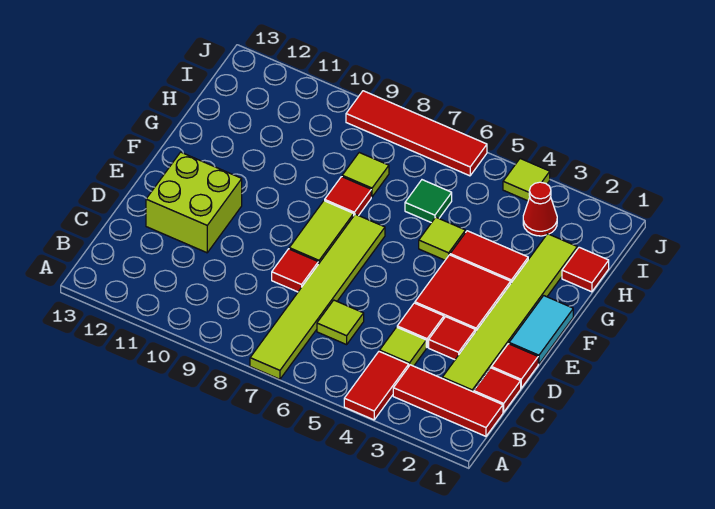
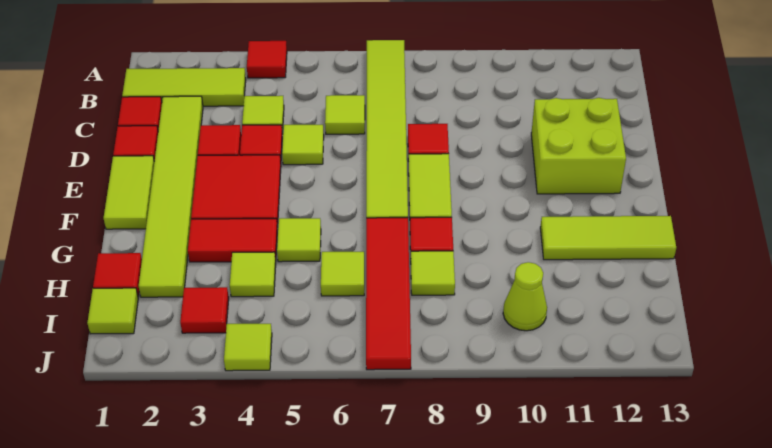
red tile A4:B4 level 1 -> red tile A4 level 1
red tile B1:B3 level 1 -> lime tile B1:B3 level 1
none -> lime tile D5 level 1
cyan tile E1:F1 level 1 -> lime tile E1:F1 level 1
none -> lime tile G11:G13 level 1
none -> lime tile H4 level 1
green tile H6 level 1 -> lime tile H6 level 1
none -> lime tile I1 level 1
red cone I3 level 1 -> red tile I3 level 1
none -> lime cone I10 level 1
red tile J6:J9 level 1 -> red tile G7:J7 level 1

